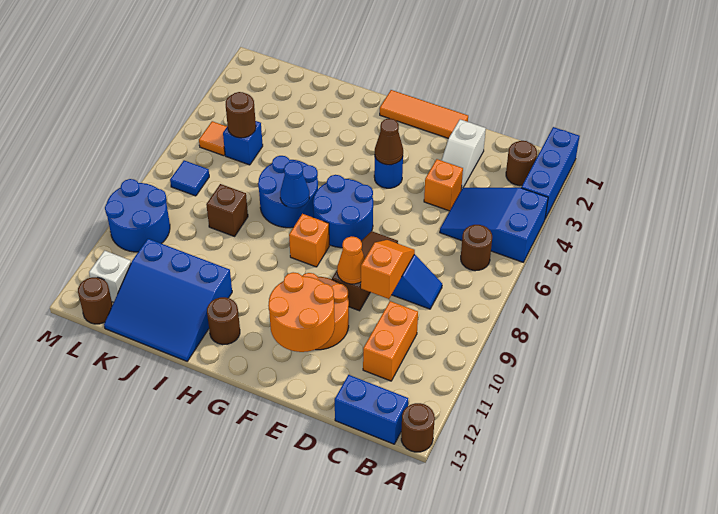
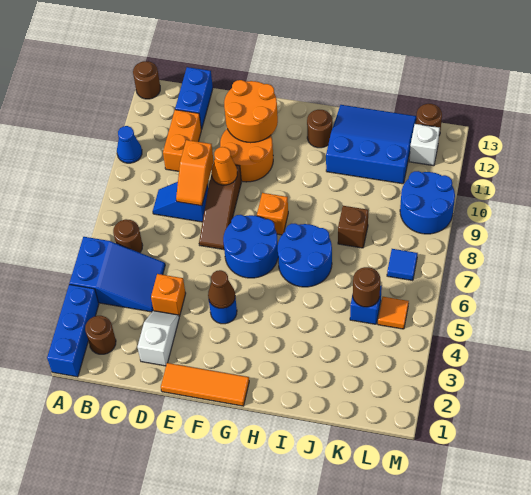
blue brick B13:C13 level 1 -> blue brick C12:C13 level 1
blue cone H7 level 2 -> blue cone A10 level 1

